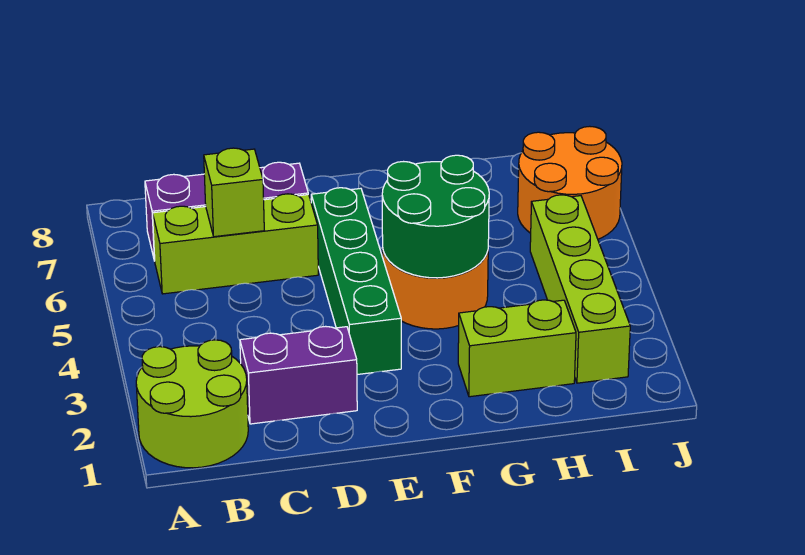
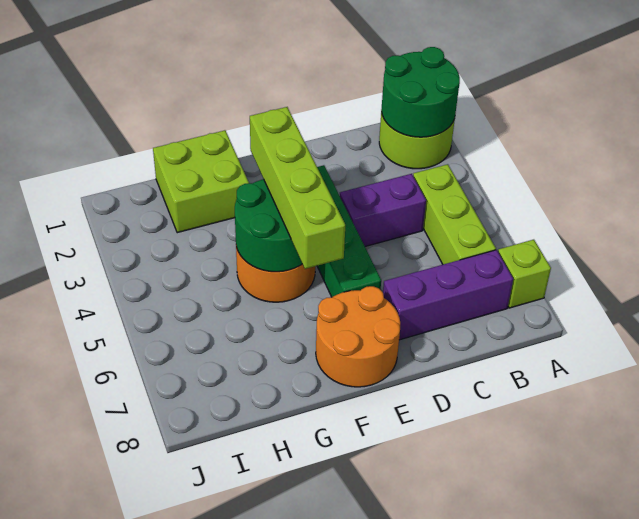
none -> green round brick A1:B2 level 2
lime brick B6:D6 level 1 -> lime brick B4:B6 level 1
purple brick C2:D2 level 1 -> purple brick C4:D4 level 1
lime brick C6 level 2 -> lime brick A7 level 1
lime brick G2:H2 level 1 -> lime brick G1:H2 level 1
lime brick I2:I5 level 1 -> lime brick F3:F6 level 3
orange round brick I6:J7 level 1 -> orange round brick E7:F8 level 1

